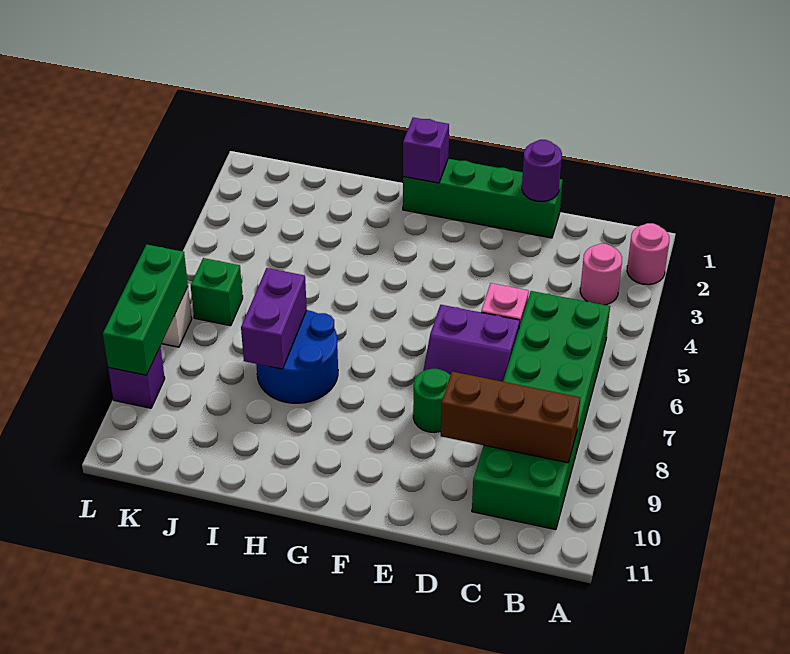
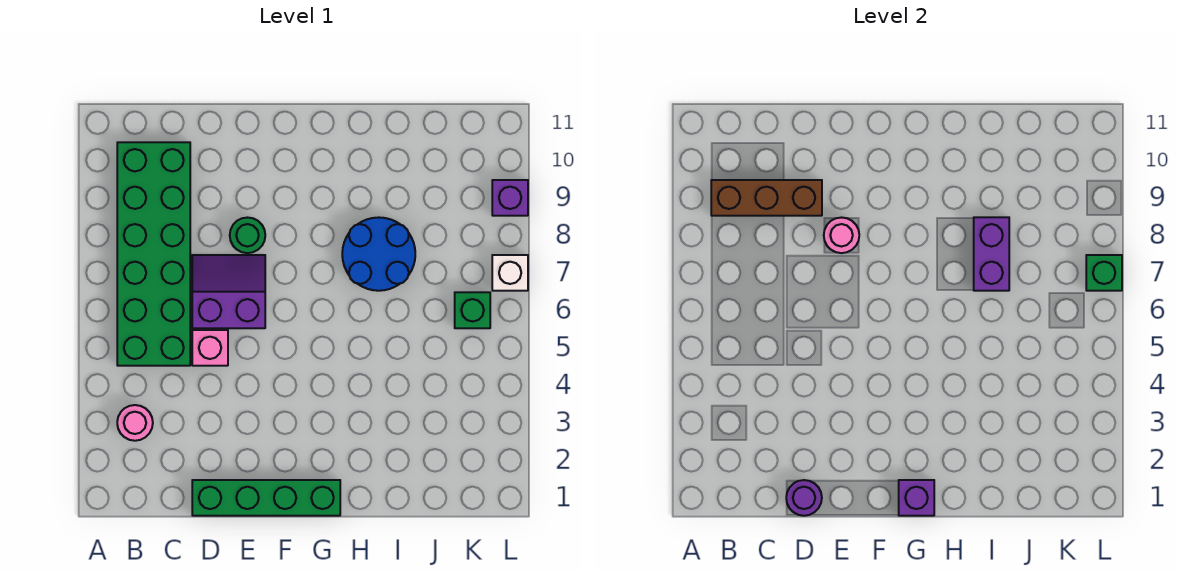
pink round brick A2 level 1 -> pink round brick E8 level 2
green brick L7:L9 level 2 -> green brick L7 level 2

